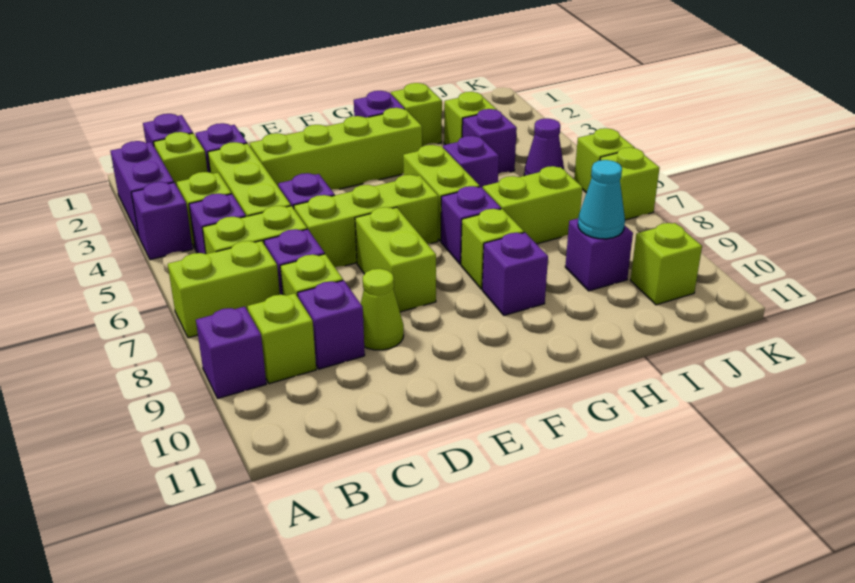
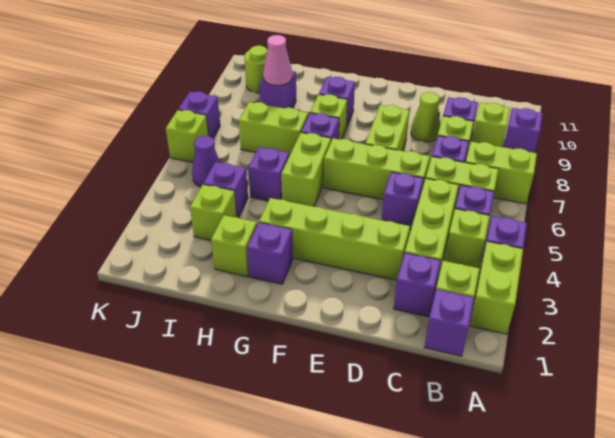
purple brick A2:A3 level 1 -> lime brick A2:A3 level 1
cyan cone I9 level 2 -> pink cone I9 level 2
lime brick J10 level 1 -> lime round brick J10 level 1
lime brick K7 level 1 -> purple brick K7 level 1

